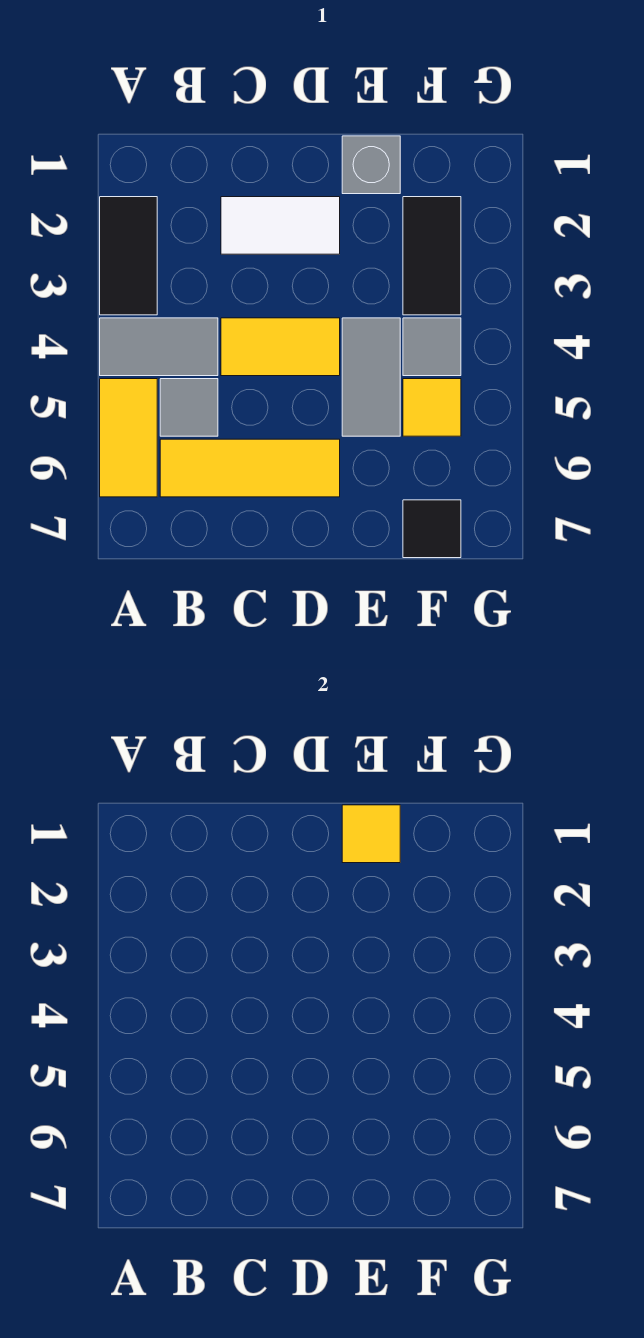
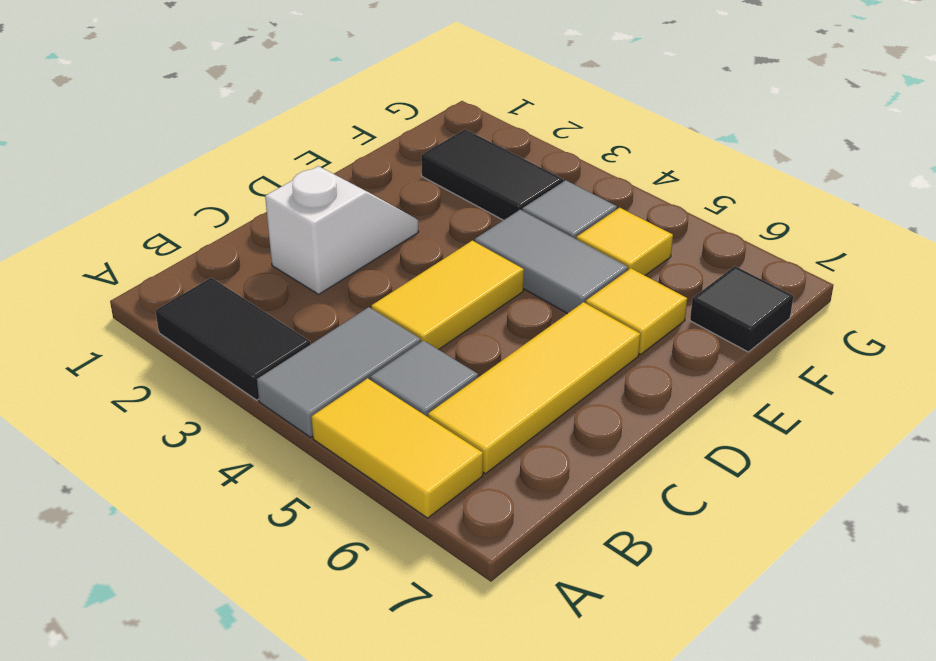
white tile C2:D2 level 1 -> white slope C2:D2 level 1 top C
grey brick E1 level 1 -> none
yellow tile E1 level 2 -> yellow tile E6 level 1

